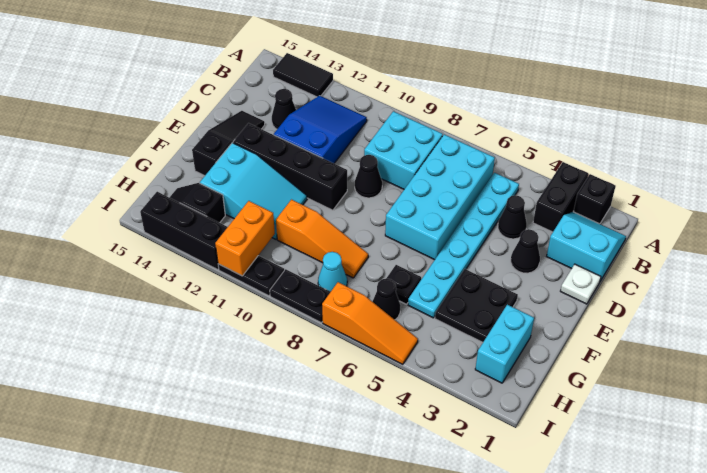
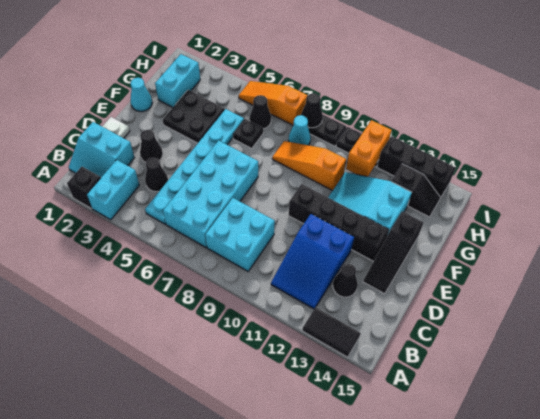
black brick A3:B3 level 1 -> cyan brick A3:B3 level 1
black cone D9 level 1 -> black cone I8 level 2
none -> cyan cone F1 level 1

